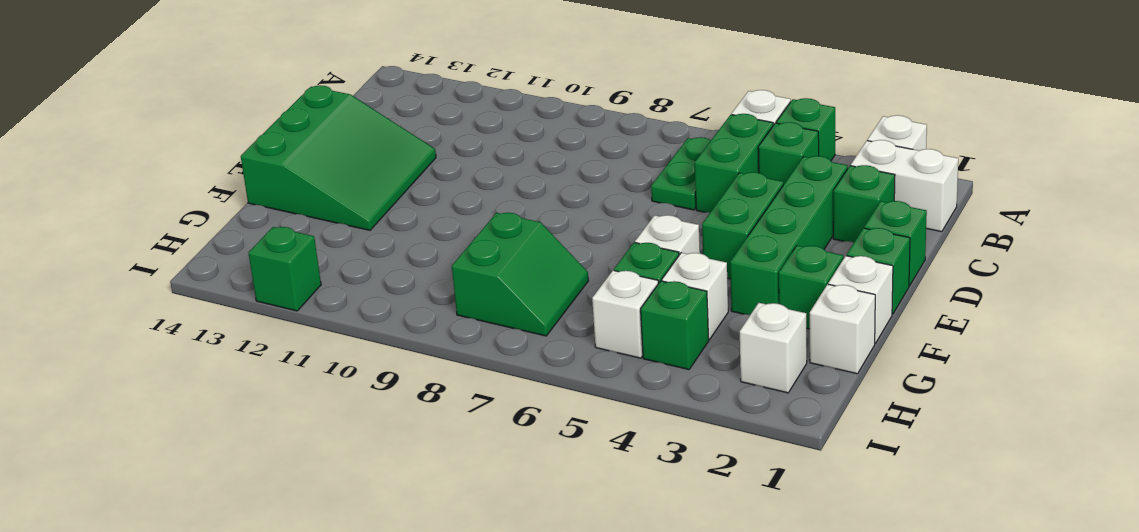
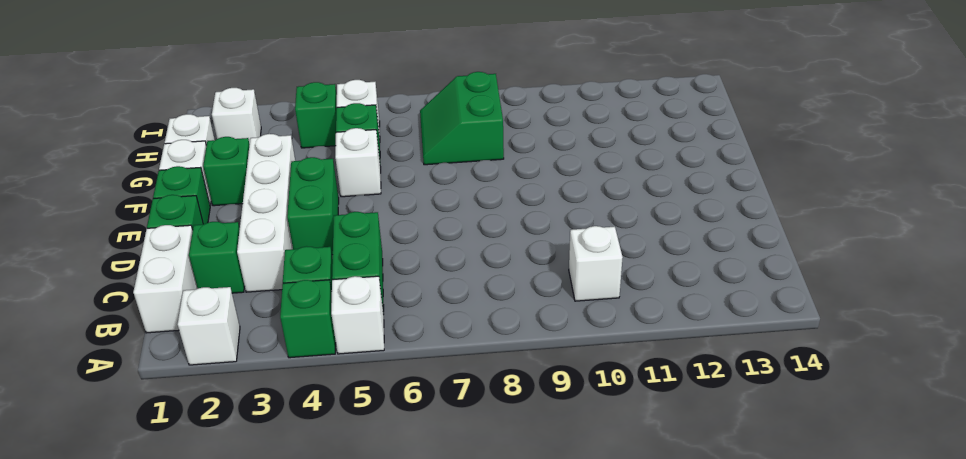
white brick B1:B2 level 1 -> white brick B1:C1 level 1
green plate B6:C6 level 1 -> none
green brick C3:F3 level 1 -> white brick C3:F3 level 1
green slope D12:F14 level 1 top 14 -> none
white brick G4 level 1 -> white brick B10 level 1
green brick I12 level 1 -> none

